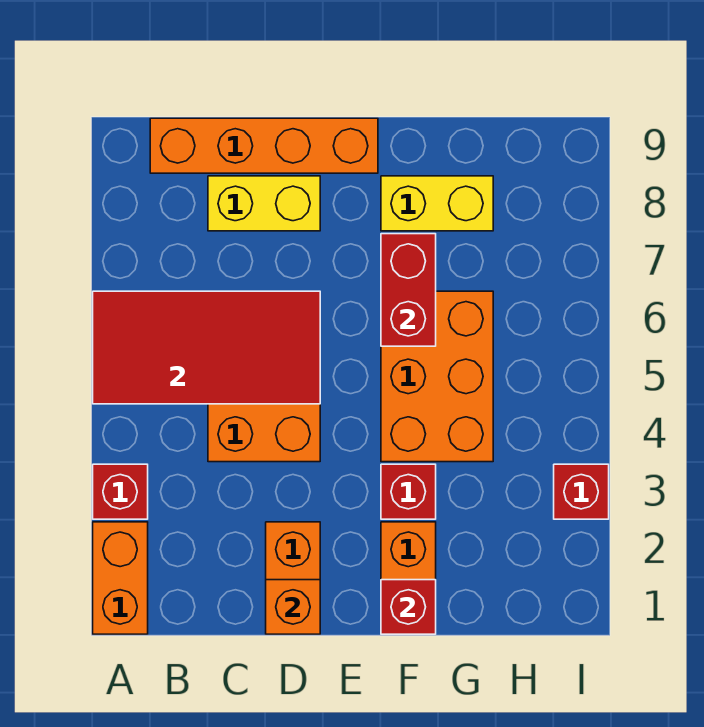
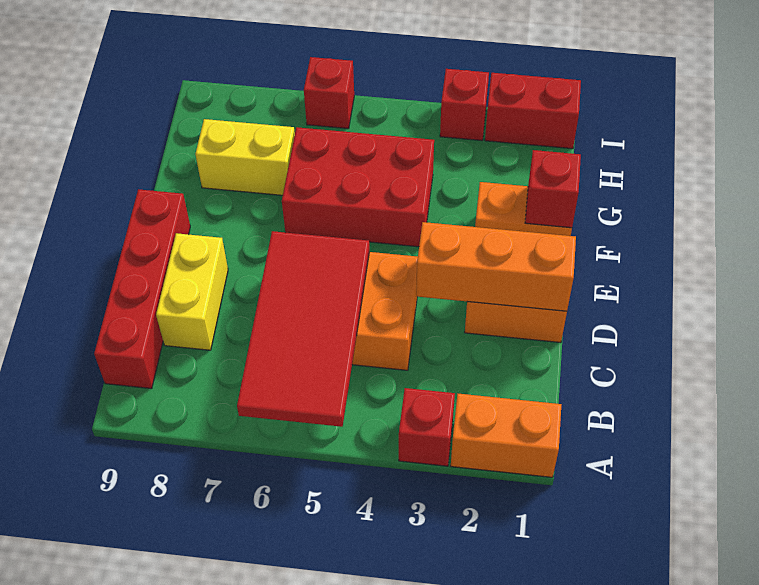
orange brick B9:E9 level 1 -> red brick B9:E9 level 1
orange brick D1 level 2 -> orange brick D1:D3 level 2
red brick F3 level 1 -> red brick I6 level 1
orange brick F4:G6 level 1 -> red brick F4:G6 level 1
red brick F6:F7 level 2 -> red brick I1:I2 level 1
yellow brick F8:G8 level 1 -> yellow brick G7:G8 level 1

